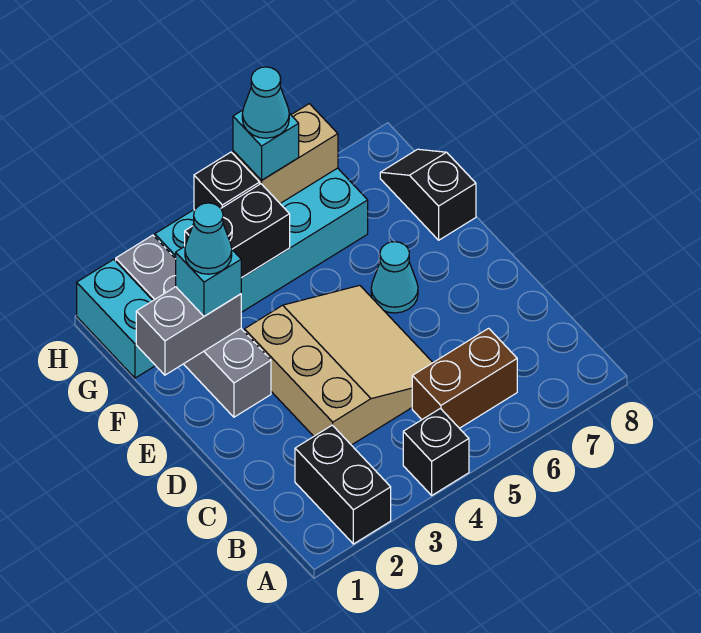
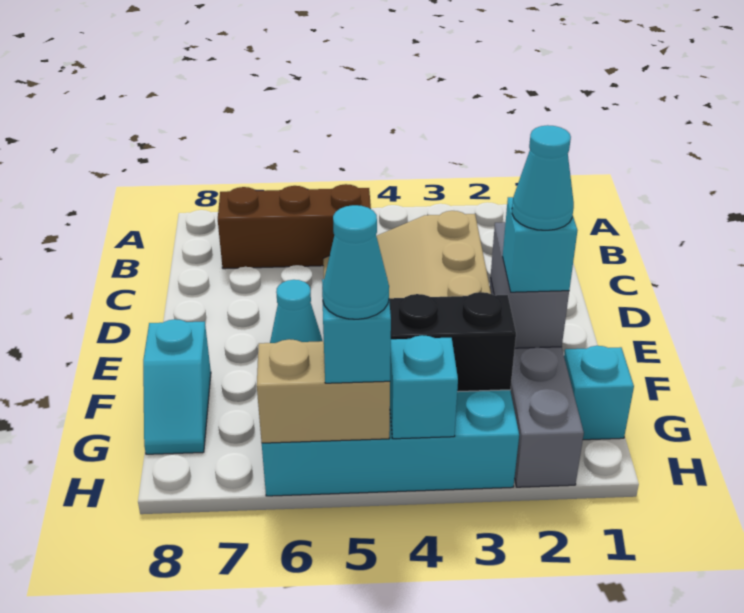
black brick A2:B2 level 1 -> none
black brick A4 level 1 -> none
brown brick B5:B6 level 1 -> brown brick B5:B7 level 1
grey brick F1:F2 level 2 -> grey brick E2:F2 level 2
black slope F8:G8 level 1 top F -> cyan slope F8:G8 level 1 top F
cyan brick G1:H1 level 1 -> cyan brick G1 level 1
black brick H4 level 2 -> cyan brick H4 level 2

